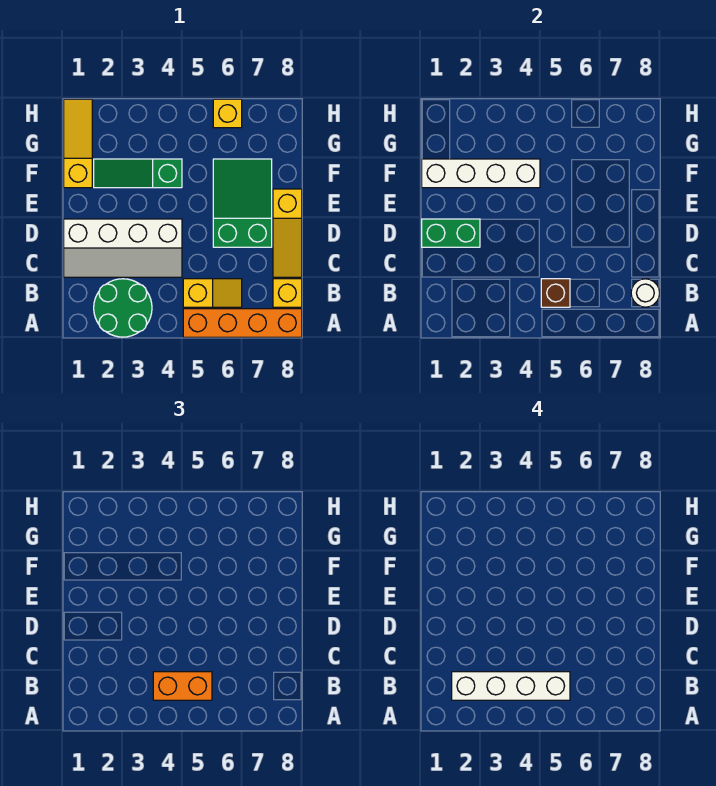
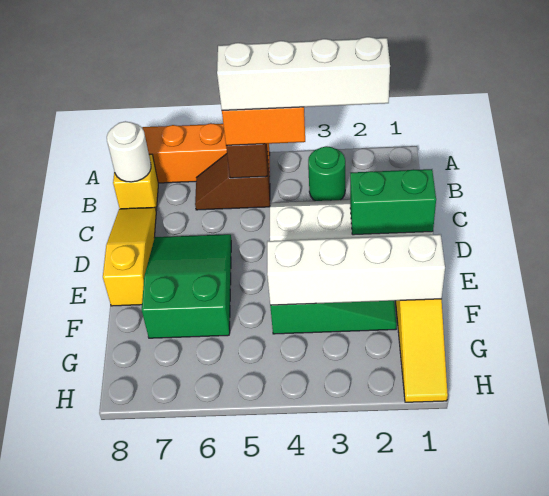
green round brick A2:B3 level 1 -> green round brick B3 level 1
yellow slope B5:B6 level 1 top 5 -> brown slope B5:B6 level 1 top 5
green slope D6:F7 level 1 top D -> green slope D6:F7 level 1 top F
yellow brick H6 level 1 -> none

